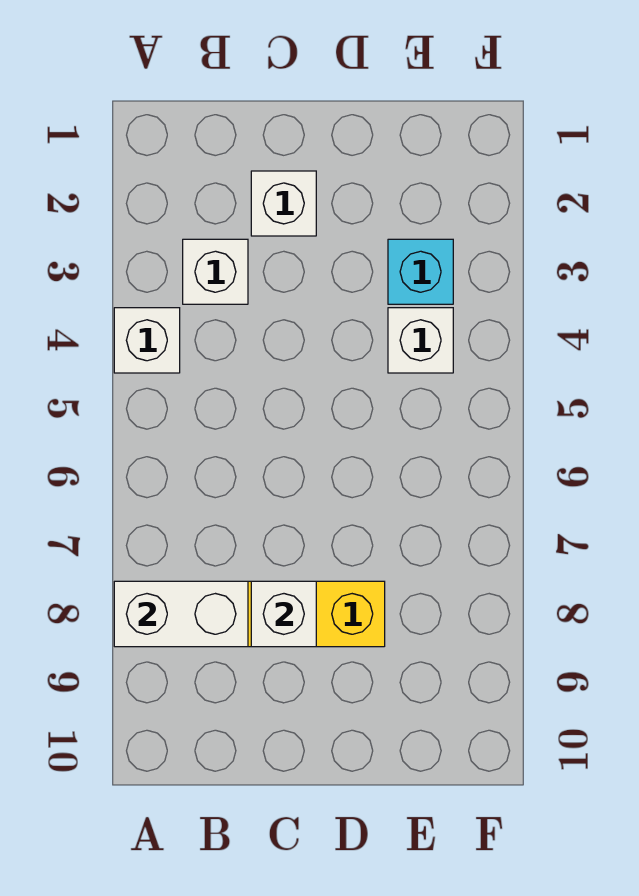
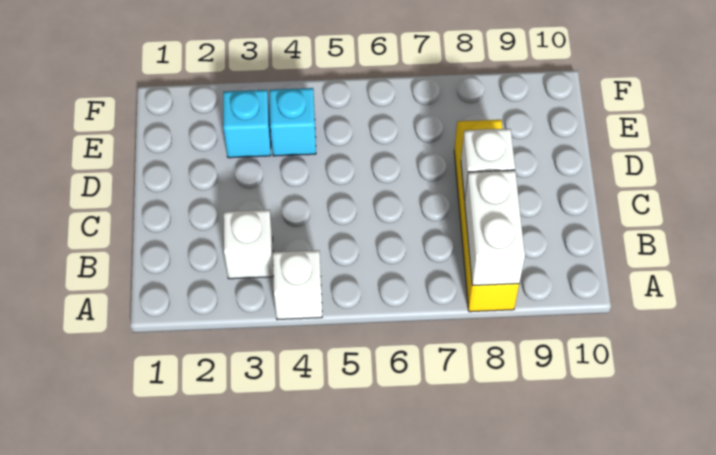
white brick C2 level 1 -> none
white brick E4 level 1 -> cyan brick E4 level 1

